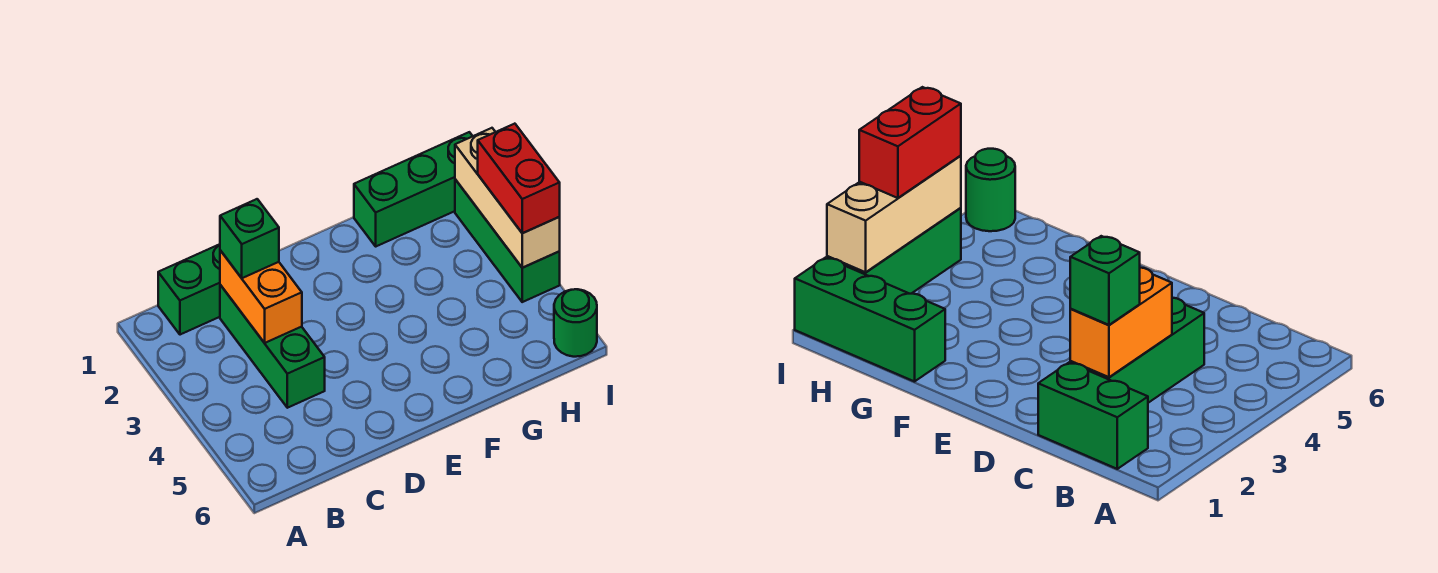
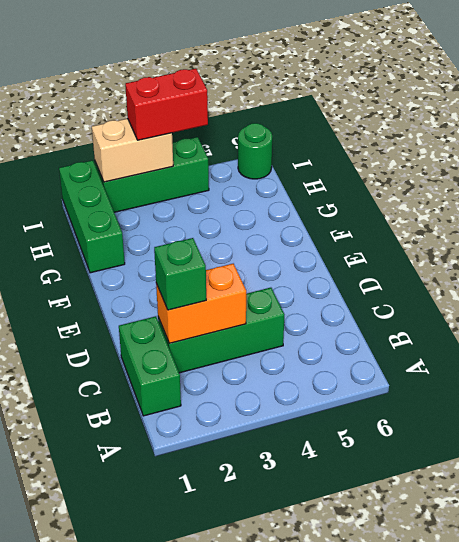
tan brick I2:I4 level 2 -> tan brick I2:I3 level 2

